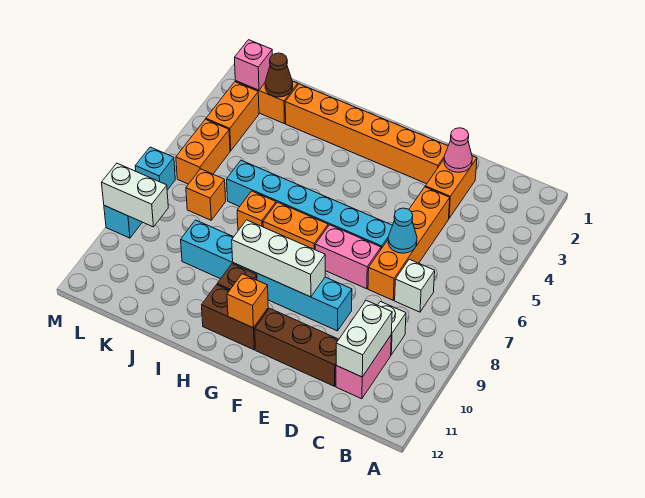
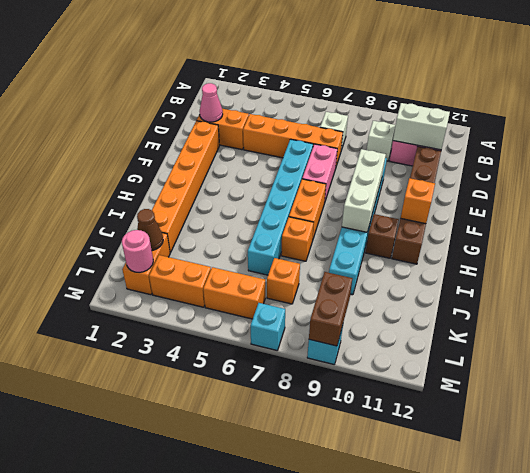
cyan cone D6 level 2 -> none
pink brick L2 level 2 -> pink round brick L2 level 2
white brick L9:M9 level 2 -> brown brick L9:M9 level 2

